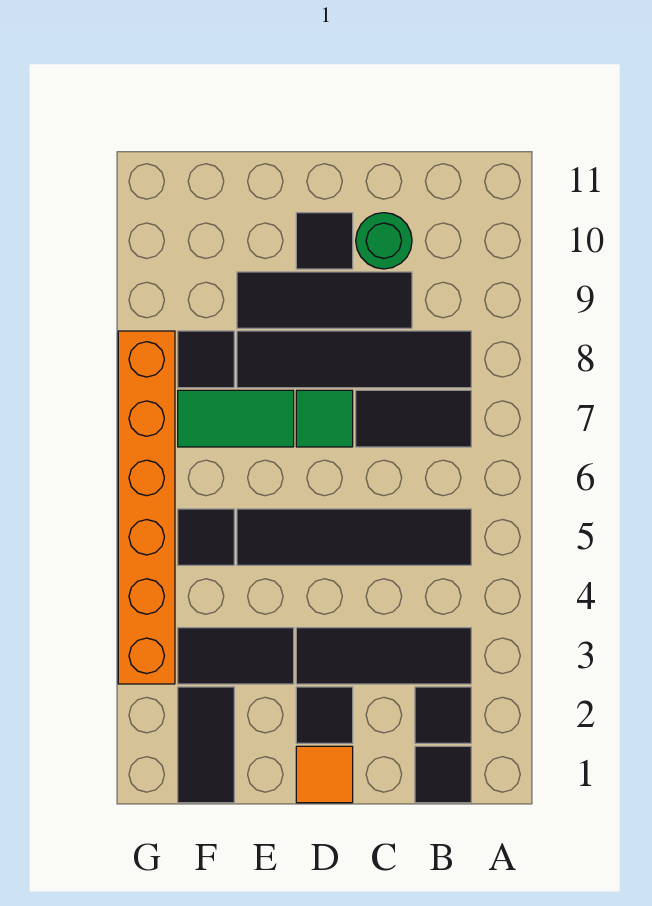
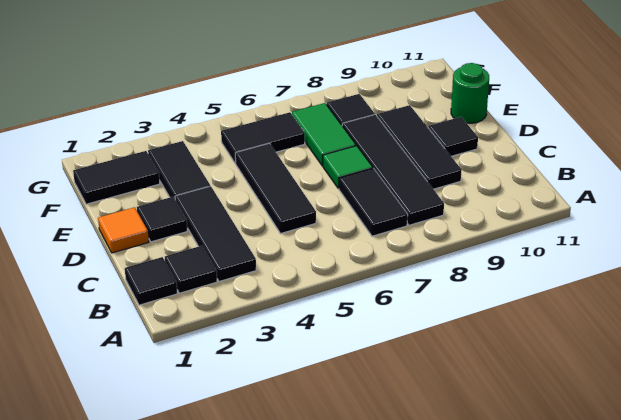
black tile B5:E5 level 1 -> black tile C5:E5 level 1
green round brick C10 level 1 -> green round brick E11 level 1
black tile F5 level 1 -> black tile F5:F6 level 1
orange brick G3:G8 level 1 -> none

